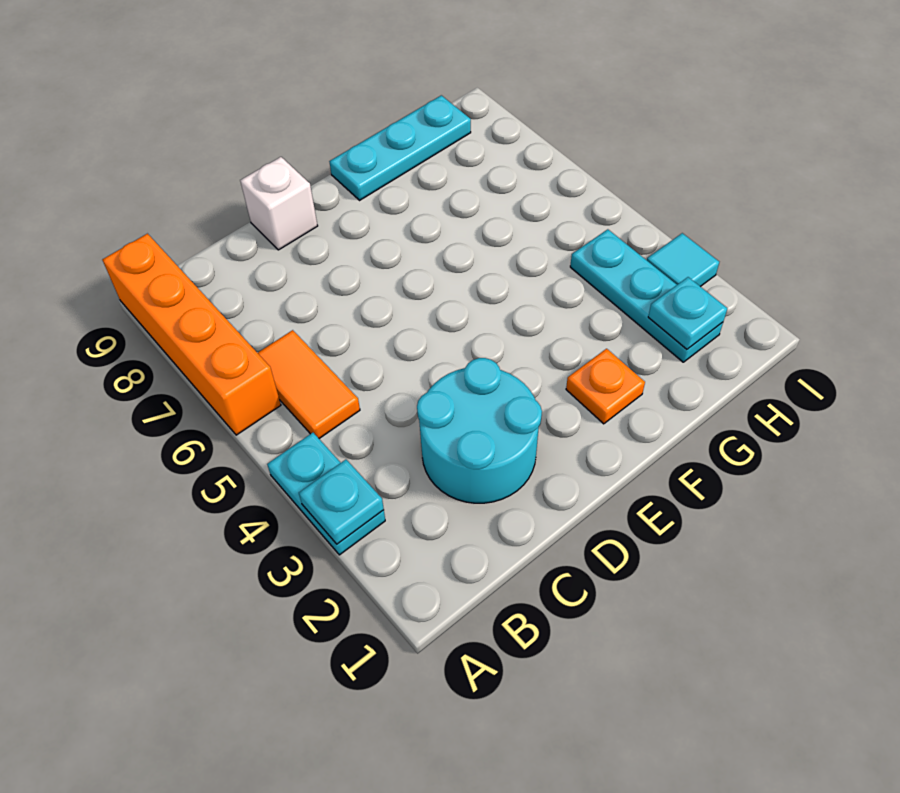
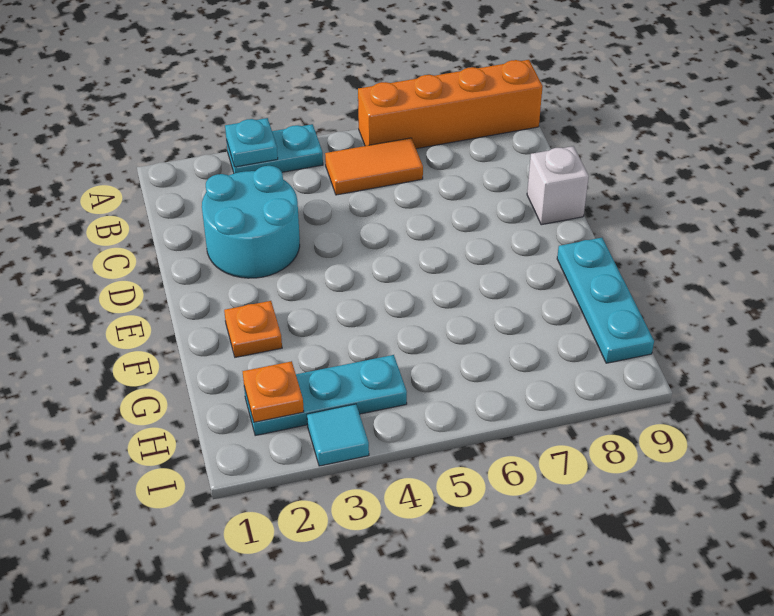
cyan plate H2 level 2 -> orange plate H2 level 2

